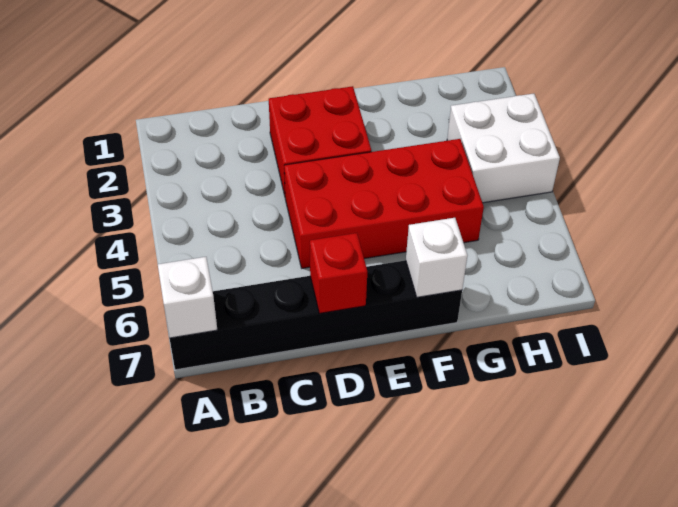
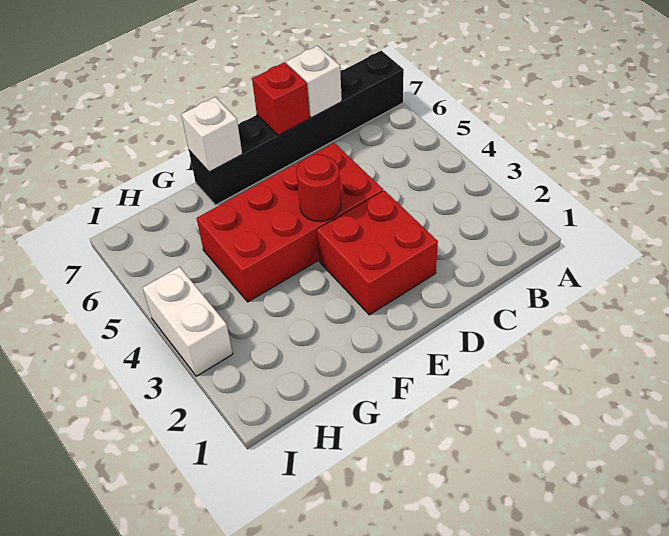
white brick A7 level 2 -> white brick C7 level 2
none -> red round brick E4 level 2
white brick H3:I4 level 1 -> white brick I3:I4 level 1

